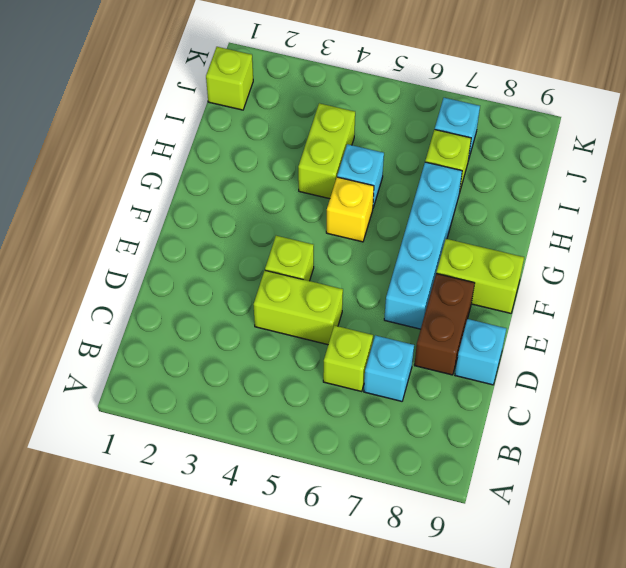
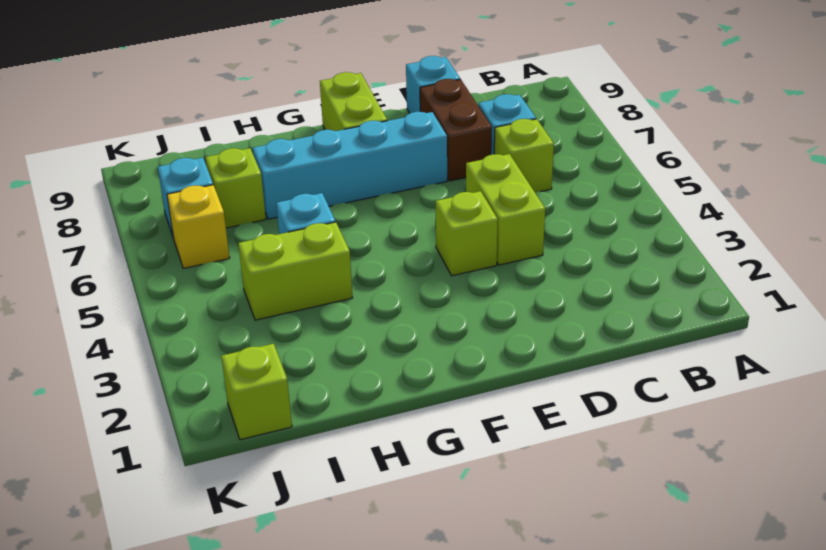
brown brick D8:E8 level 1 -> brown brick D7:D8 level 1
yellow brick G5 level 1 -> yellow brick J6 level 1

